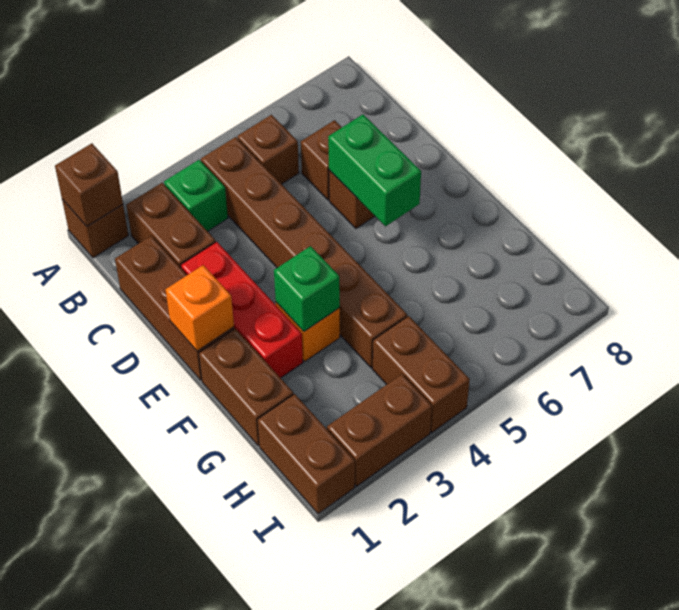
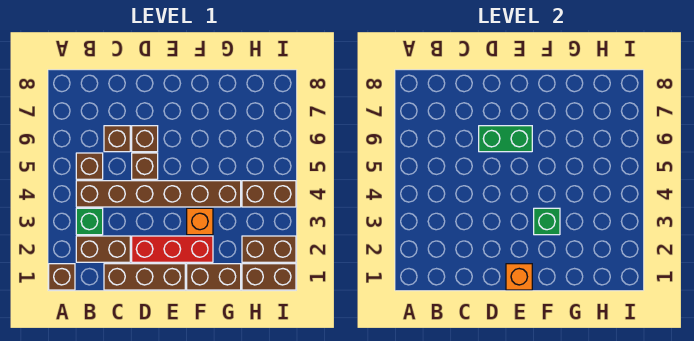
brown brick A1 level 2 -> brown brick D5 level 1
brown brick I2:I3 level 1 -> brown brick H2:I2 level 1

